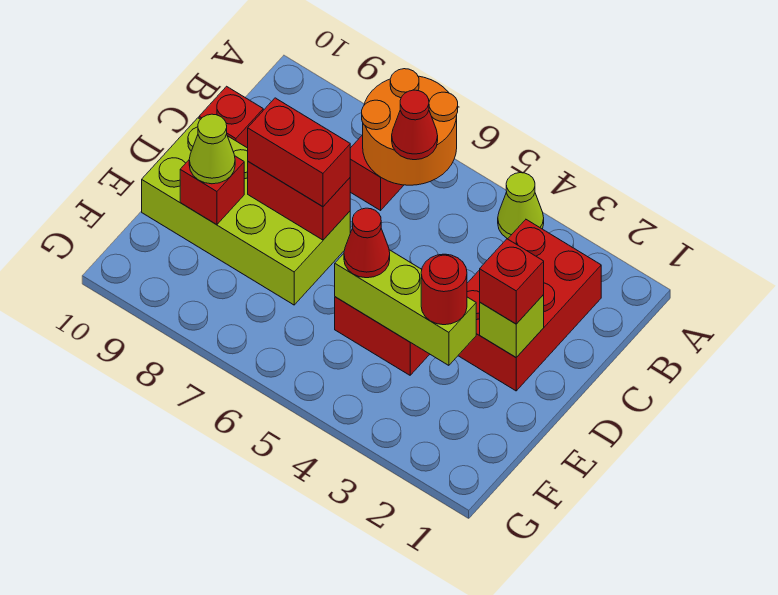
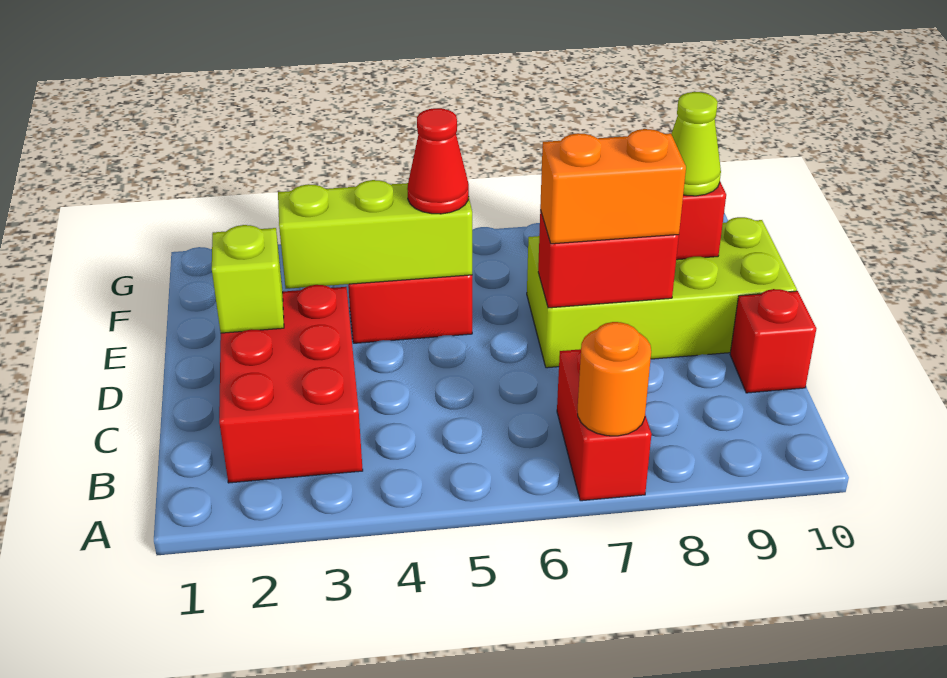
lime cone A4 level 1 -> none
orange round brick A6:B7 level 2 -> orange round brick A7 level 2
red cone B6 level 3 -> none
red brick D2 level 3 -> none
red brick D7:D8 level 3 -> orange brick D7:D8 level 3
red round brick E3 level 3 -> none

